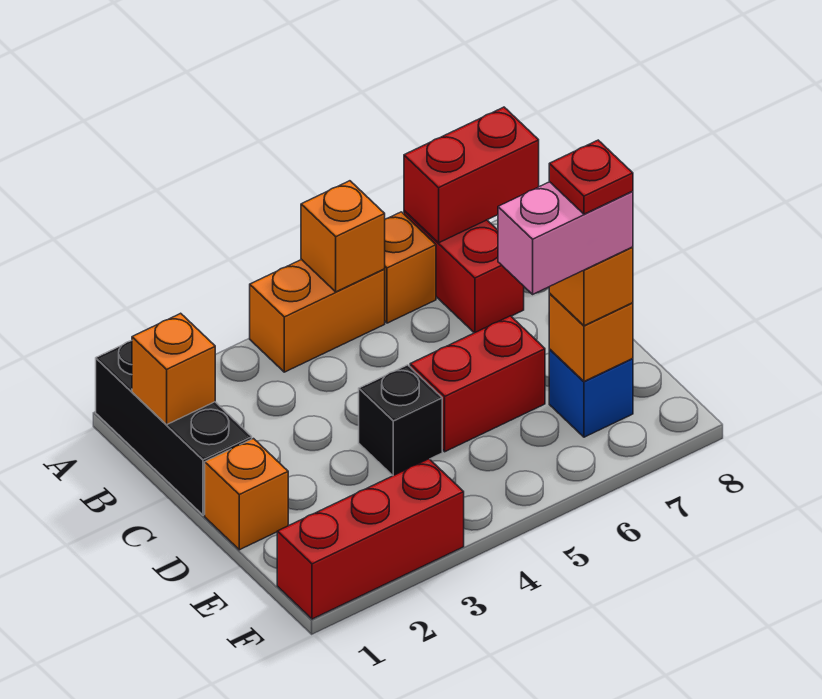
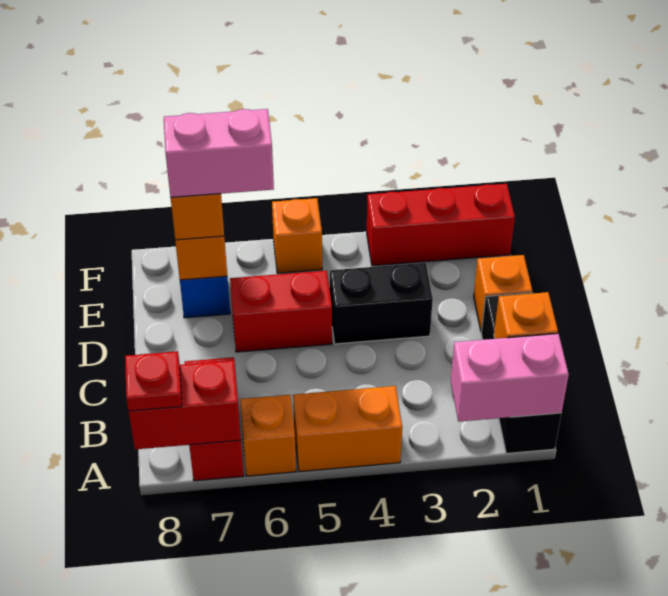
none -> pink brick A1:A2 level 2
orange brick A5 level 2 -> orange brick F5 level 1
black brick D4 level 1 -> black brick D3:D4 level 1
red plate E7 level 5 -> red plate A8 level 3

